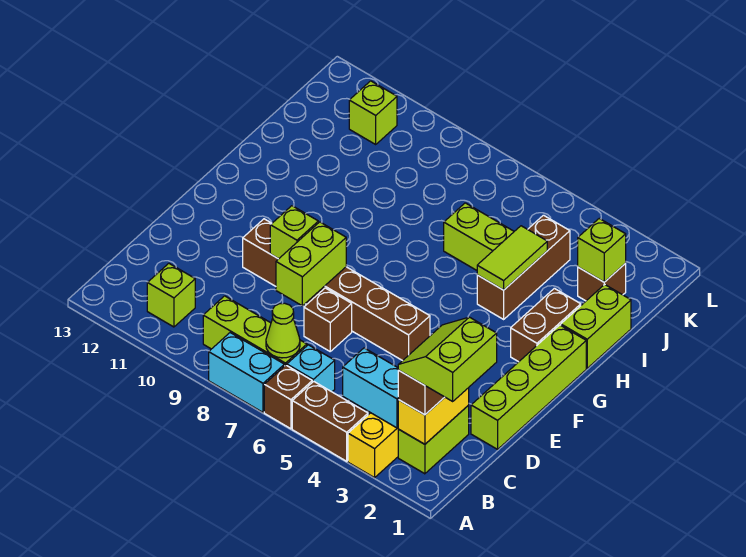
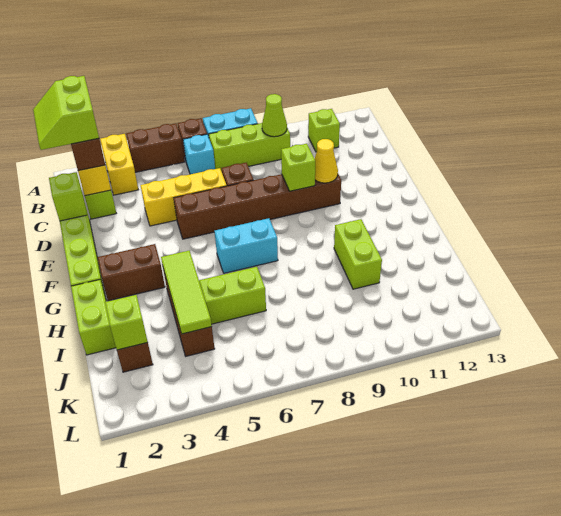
lime slope B1:C2 level 4 top 1 -> lime slope B1:C2 level 4 top 2
cyan brick B3:B4 level 2 -> cyan brick G6:G7 level 1
lime cone B7 level 2 -> lime cone B9 level 2
none -> yellow brick D4:D6 level 1
lime brick D8:E8 level 2 -> lime brick H10:I10 level 1
none -> yellow cone E10 level 2
brown brick G2:H2 level 1 -> brown brick G2:G3 level 1
lime tile H4:I4 level 2 -> lime tile H4:J4 level 2
lime brick K11 level 1 -> lime brick D1 level 2

